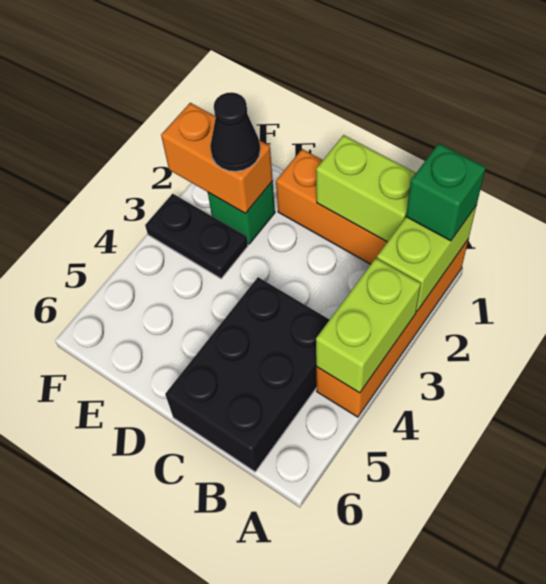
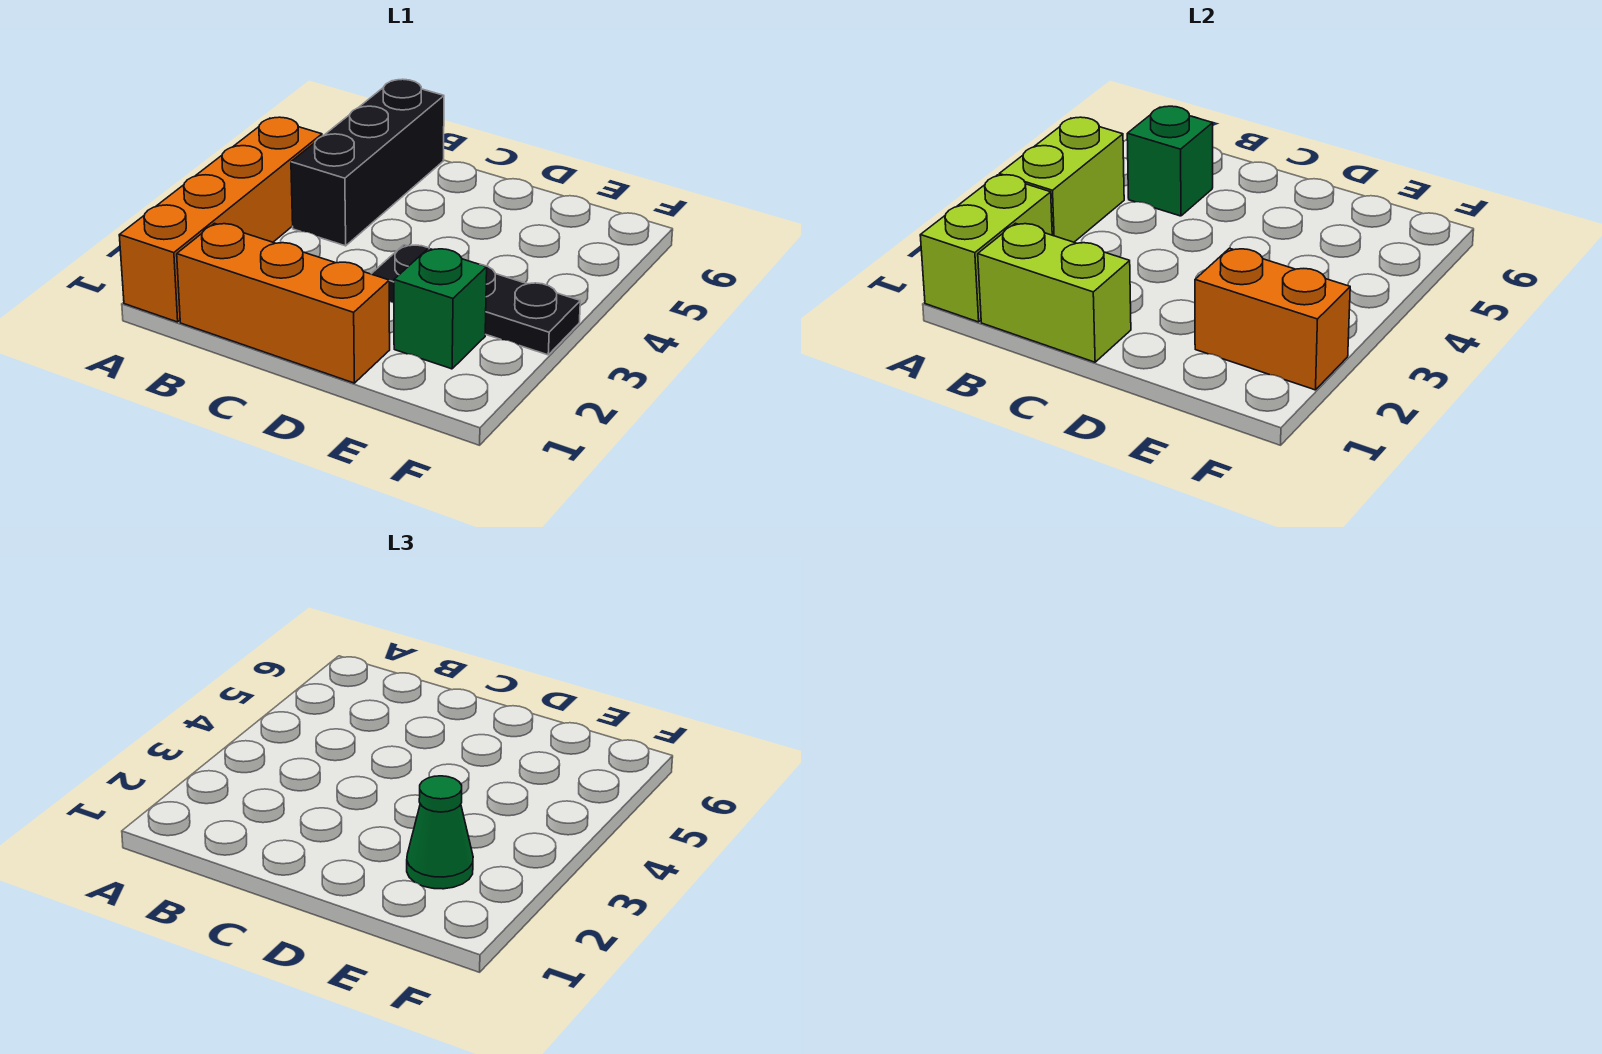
green brick A1 level 3 -> green brick B5 level 2
black brick B4:C6 level 1 -> black brick B4:B6 level 1
black cone E2 level 3 -> green cone E2 level 3
black plate E3:F3 level 1 -> black plate D3:F3 level 1

